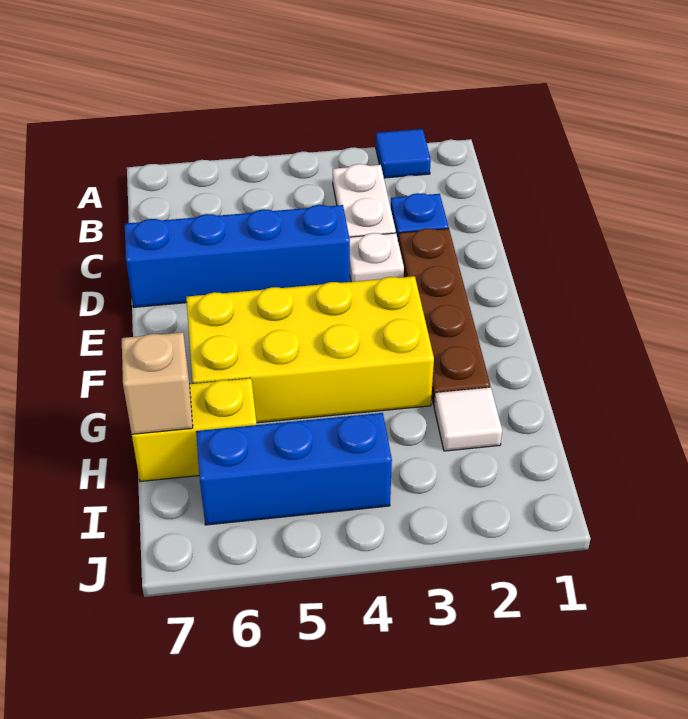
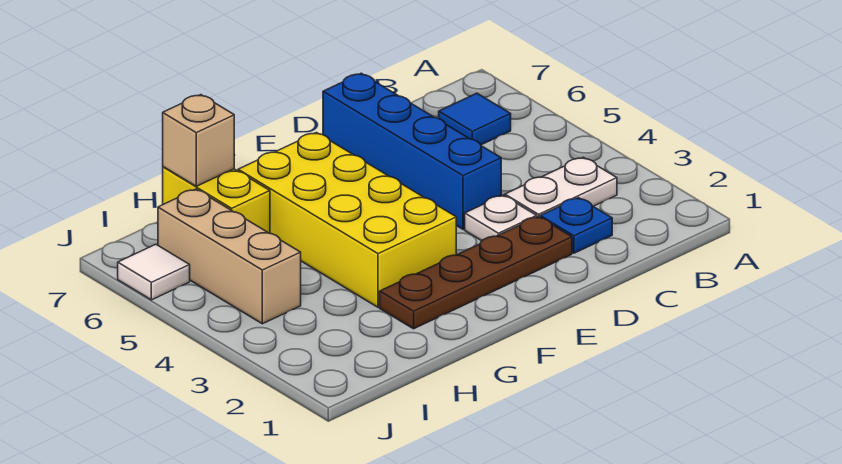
blue tile A2 level 1 -> blue tile B6 level 1
white tile H2 level 1 -> white tile J6 level 1
blue brick I4:I6 level 1 -> tan brick I4:I6 level 1

